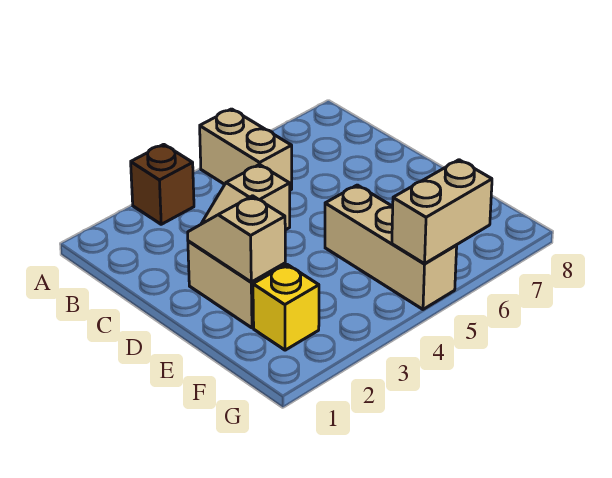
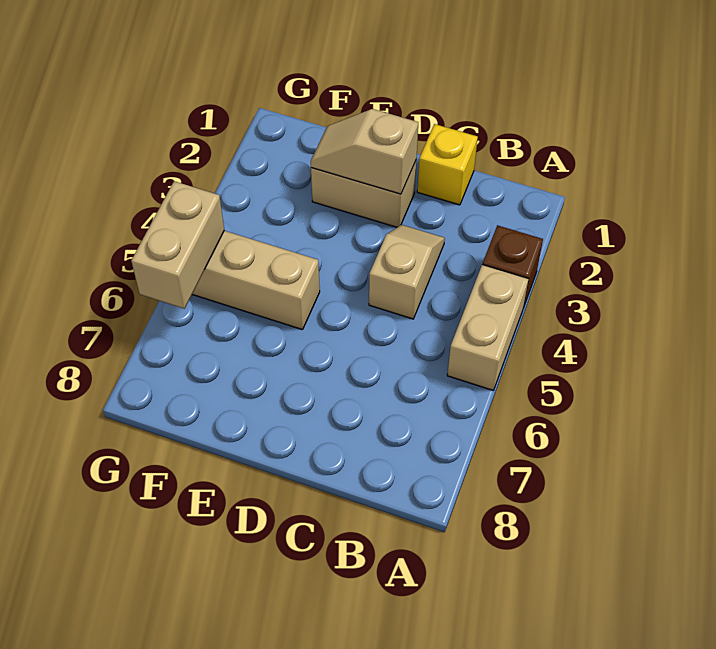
tan brick A5:B5 level 1 -> tan brick A4:A5 level 1
tan slope D2:E2 level 2 top E -> tan slope D2:E2 level 2 top D
yellow brick F2 level 1 -> yellow brick C1 level 1

